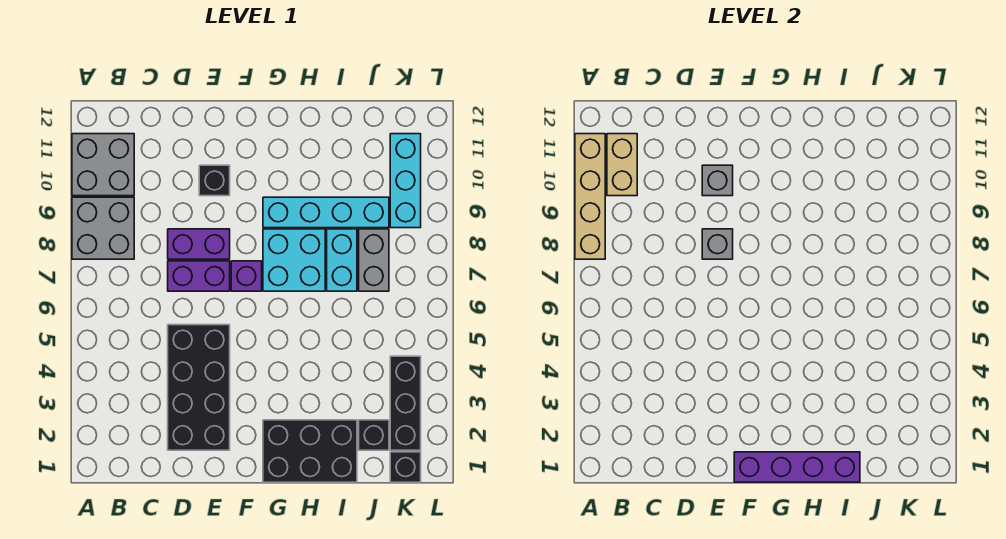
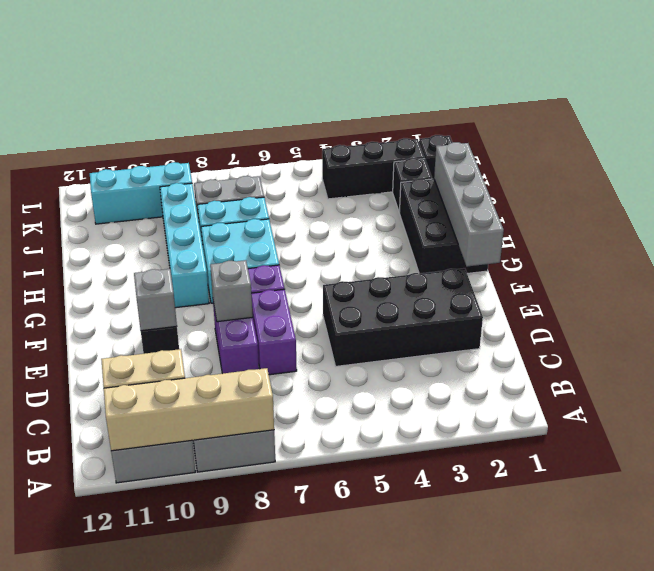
purple brick F1:I1 level 2 -> grey brick F1:I1 level 2

